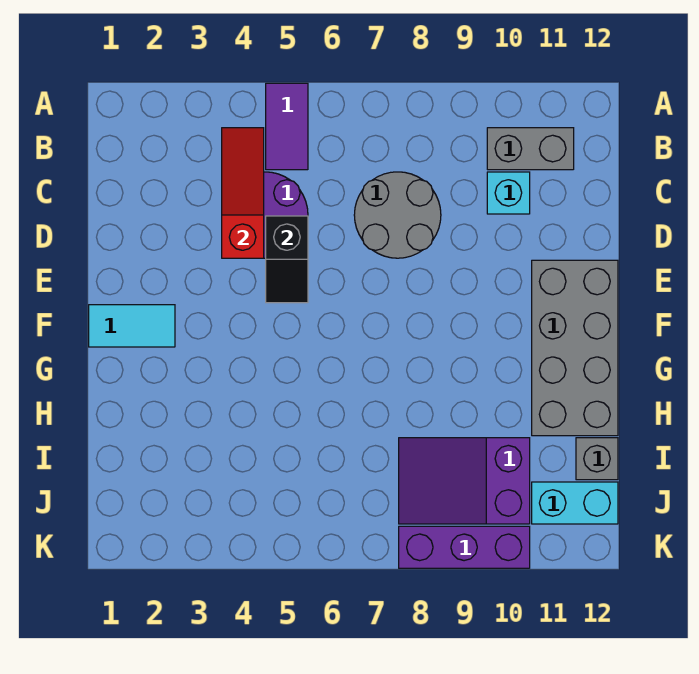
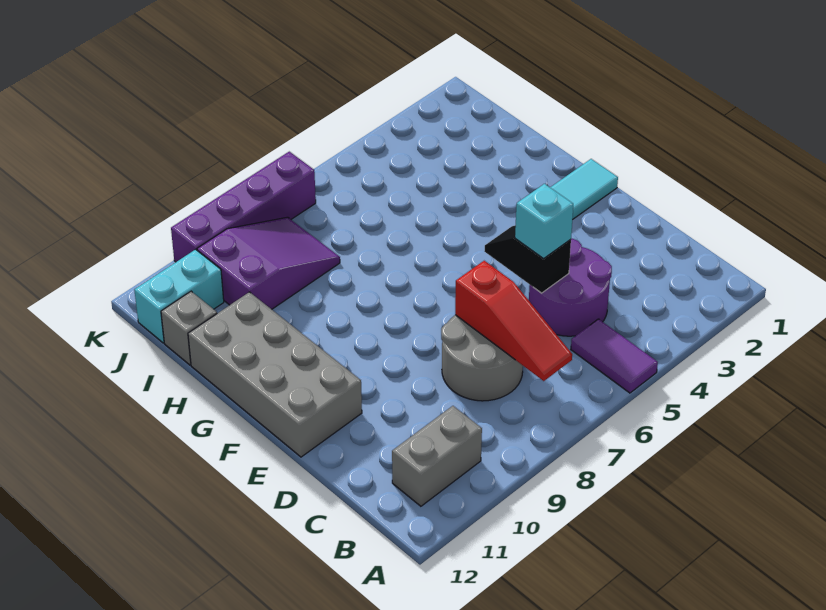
red slope B4:D4 level 2 top D -> red slope B7:D7 level 2 top D
cyan brick C10 level 1 -> cyan brick D5 level 3
purple brick K8:K10 level 1 -> purple brick K7:K10 level 1

